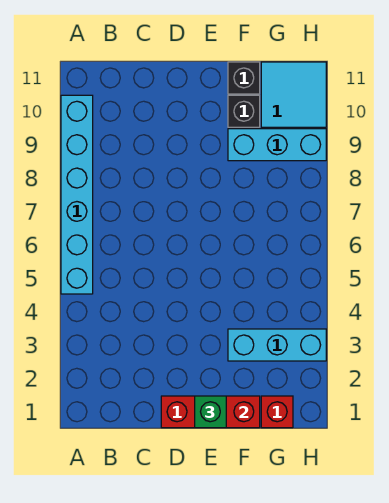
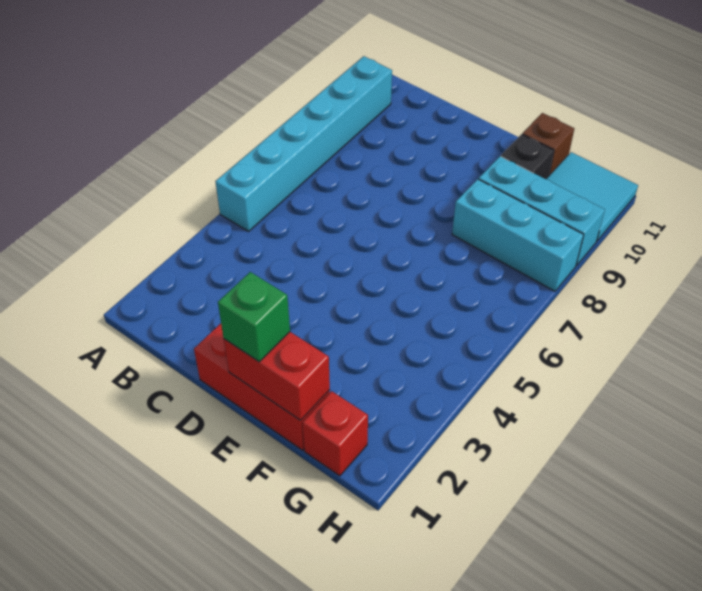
cyan brick F3:H3 level 1 -> cyan brick F8:H8 level 1
black brick F11 level 1 -> brown brick F11 level 1

